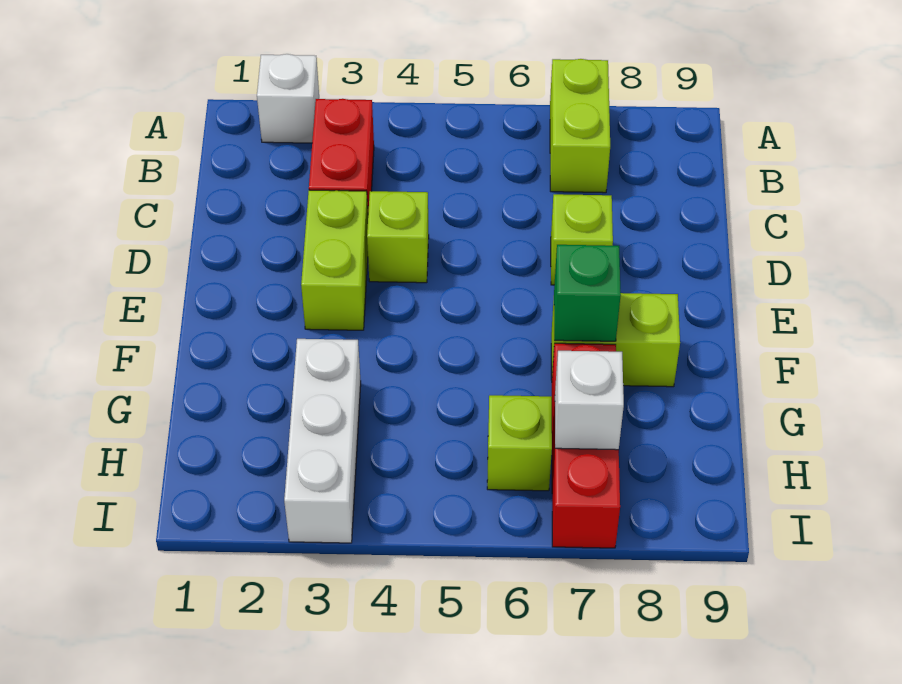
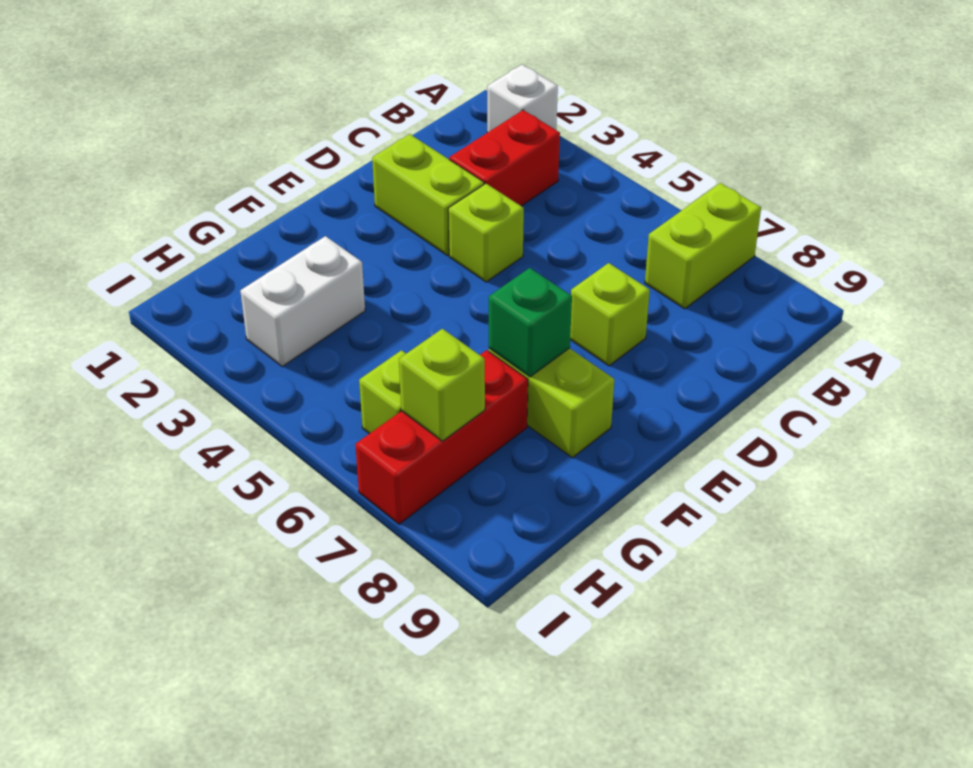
lime brick D3:E3 level 1 -> lime brick D2:D3 level 1
white brick G3:I3 level 1 -> white brick G3:H3 level 1
white brick H7 level 2 -> lime brick H7 level 2

